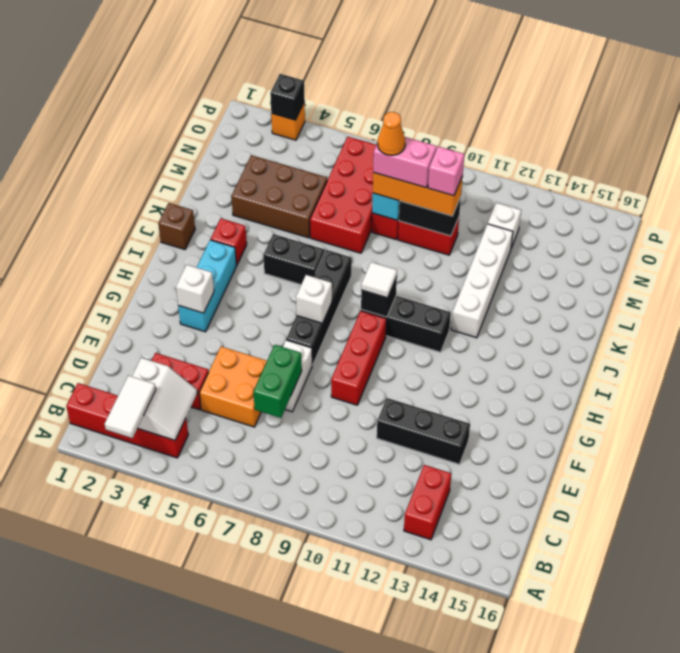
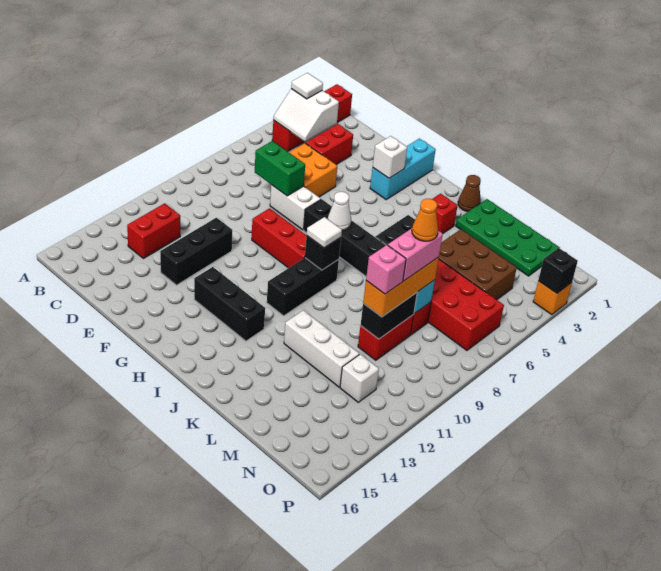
white tile A3:B3 level 3 -> white tile B3 level 3
red brick B13:C13 level 1 -> red brick C12:C13 level 1
cyan brick G3:I3 level 1 -> cyan brick G1:G3 level 1
none -> black brick G13:I13 level 1
white brick H7 level 2 -> white cone H7 level 2
brown brick J1 level 1 -> brown cone J1 level 1
white brick J12:M12 level 1 -> white brick K12:M12 level 1
none -> green plate K1:N2 level 1
brown brick L3:M5 level 1 -> brown brick L4:N5 level 1

